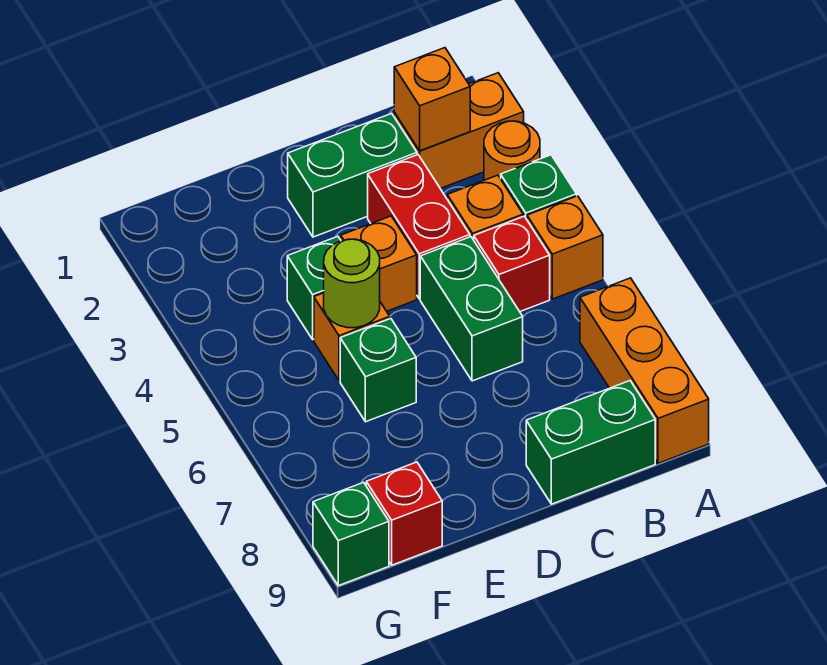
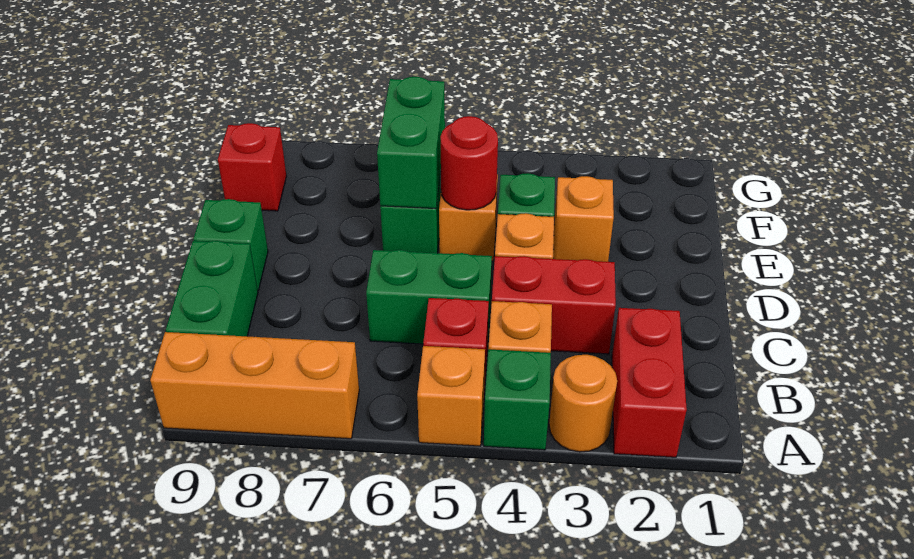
orange brick A2:B2 level 1 -> red brick A2:B2 level 1
orange brick B2 level 2 -> orange brick E3 level 1
green brick C2:D2 level 1 -> green brick E6:F6 level 2
lime round brick E5 level 2 -> red round brick E5 level 2
green brick G9 level 1 -> green brick D9 level 1

